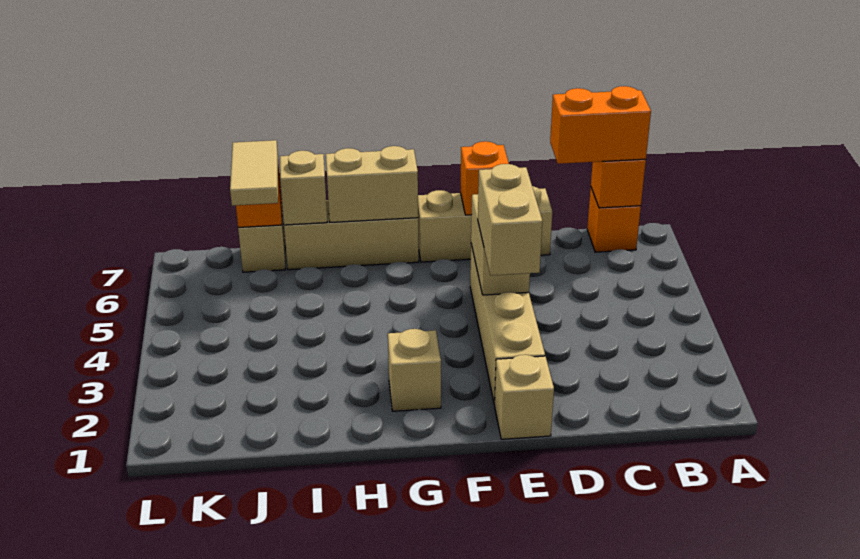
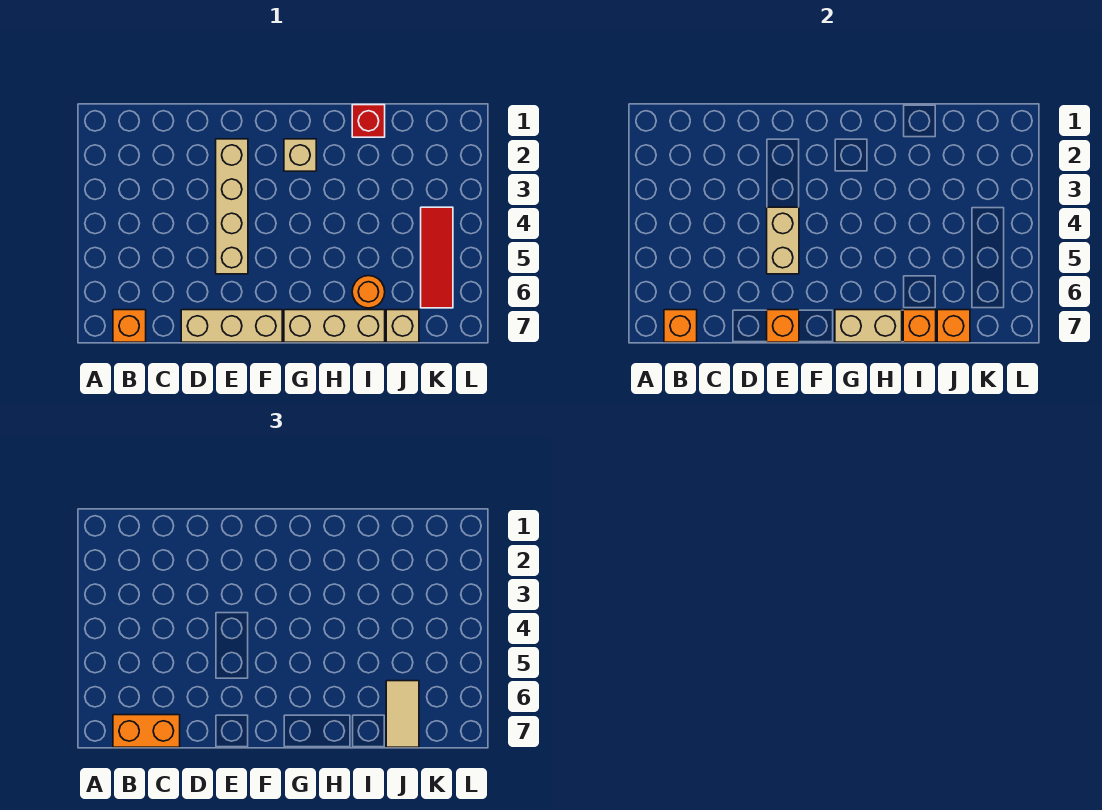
tan brick E1 level 1 -> none
tan brick E3:E4 level 3 -> none
none -> red brick I1 level 1
none -> orange round brick I6 level 1
tan brick I7 level 2 -> orange brick I7 level 2
none -> red tile K4:K6 level 1

